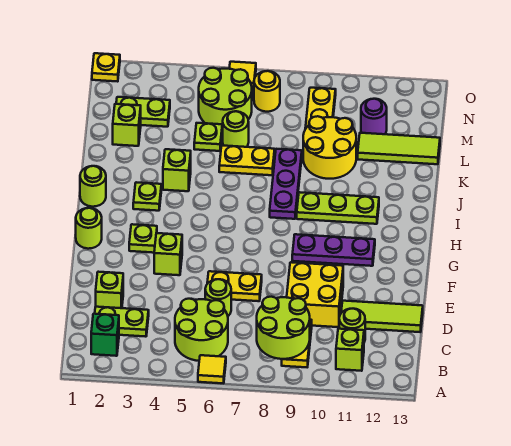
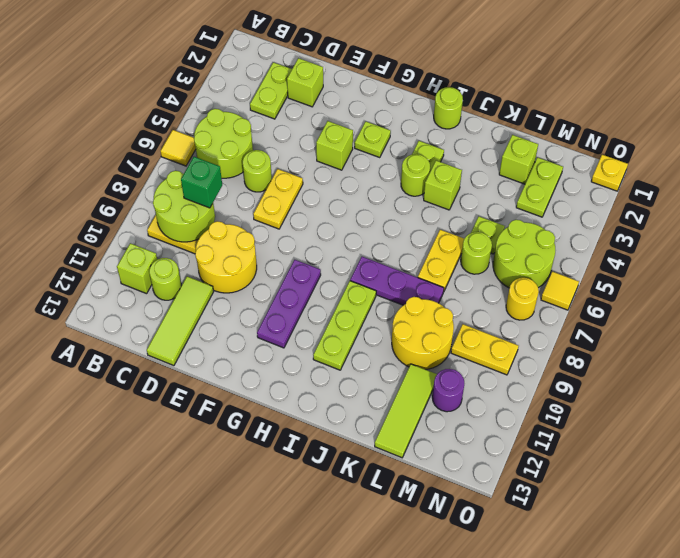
green brick B2 level 1 -> green brick C8 level 3
yellow brick D9:E10 level 1 -> yellow round brick D9:E10 level 1
lime round brick G1 level 1 -> lime round brick I4 level 1

